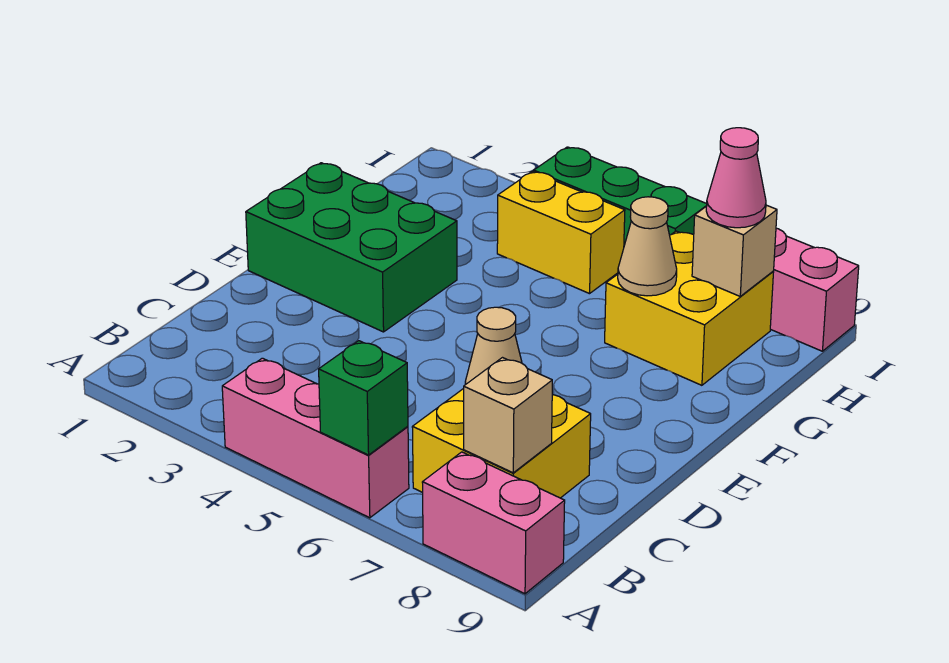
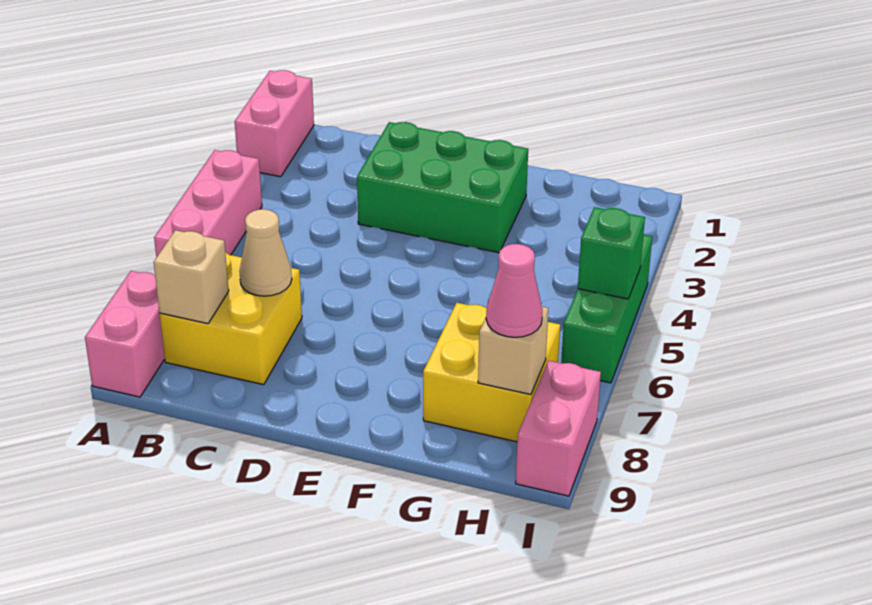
none -> pink brick A1:A2 level 1
green brick A6 level 2 -> green brick I5 level 2
green brick E1:F3 level 1 -> green brick D2:F3 level 1
tan cone G7 level 2 -> none
yellow brick H4:H5 level 1 -> none

